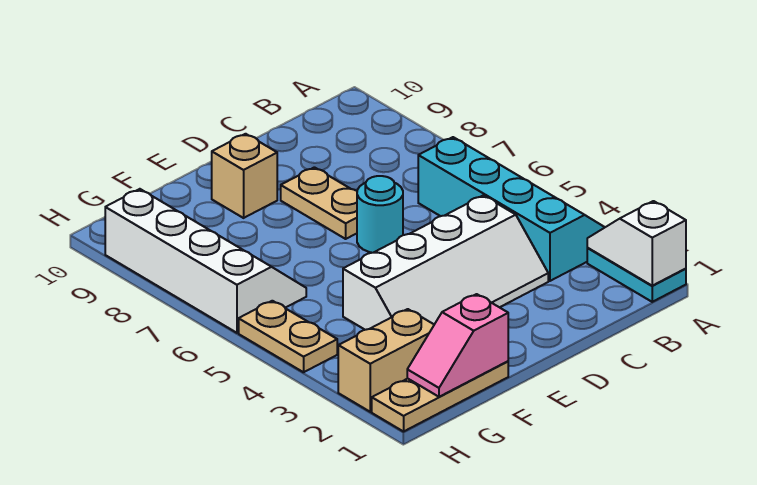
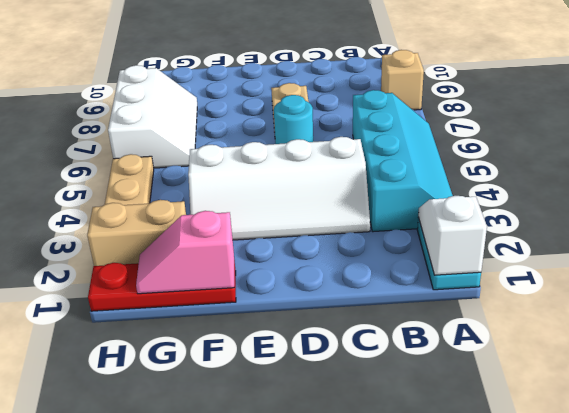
tan brick E9 level 1 -> tan brick A8 level 1
tan plate F1:H1 level 1 -> red plate F1:H1 level 1
white slope G6:H9 level 1 top H -> white slope G6:H8 level 1 top H

